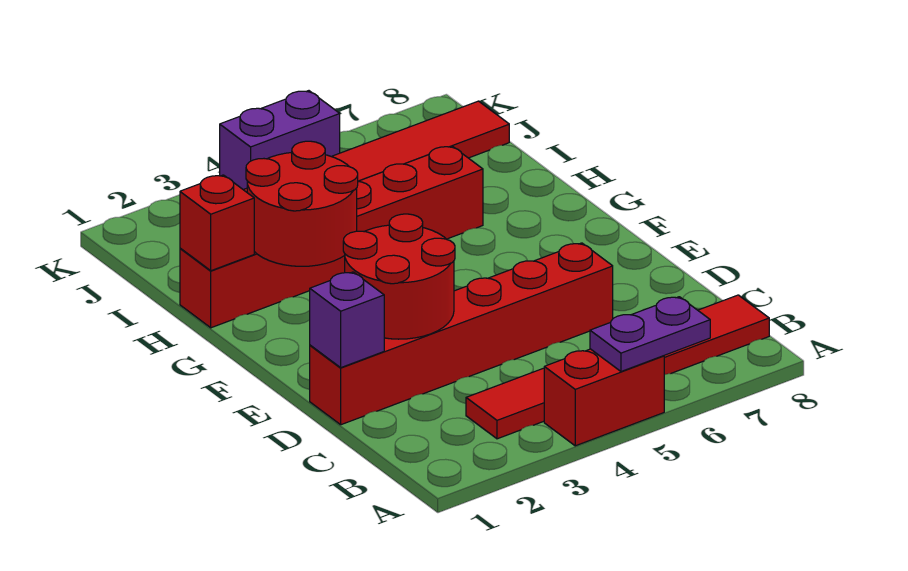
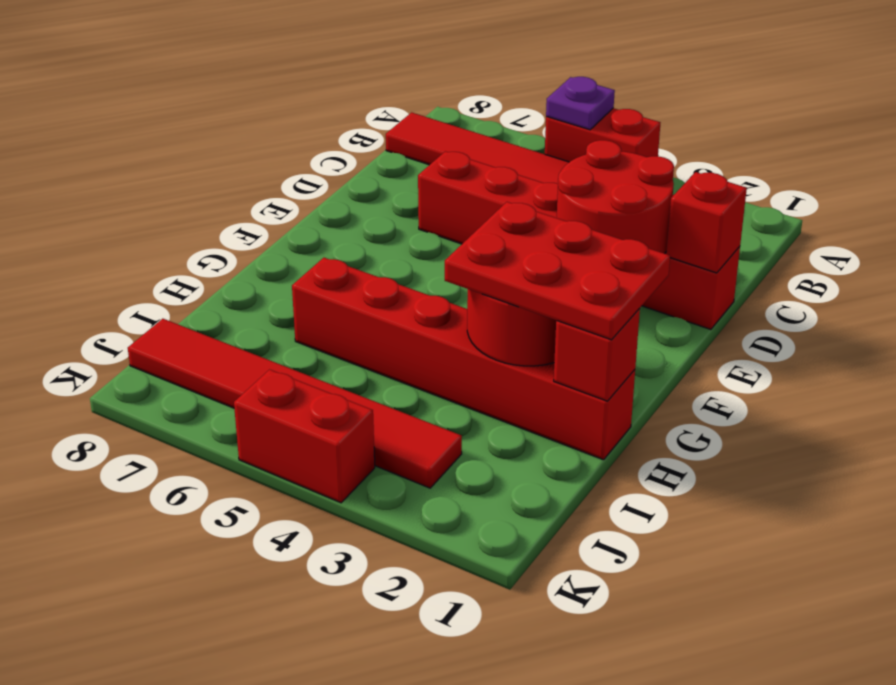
purple plate A5:A6 level 2 -> purple plate A5 level 2
purple brick D1 level 2 -> red brick D1 level 2
none -> red plate G1:H3 level 3
purple brick K4:K5 level 1 -> red brick K4:K5 level 1

